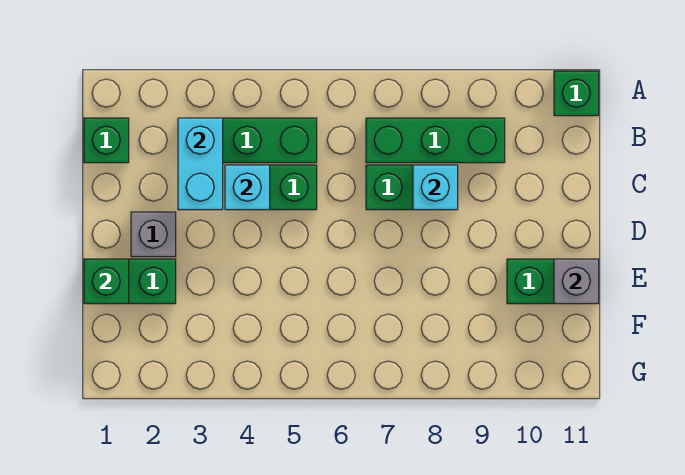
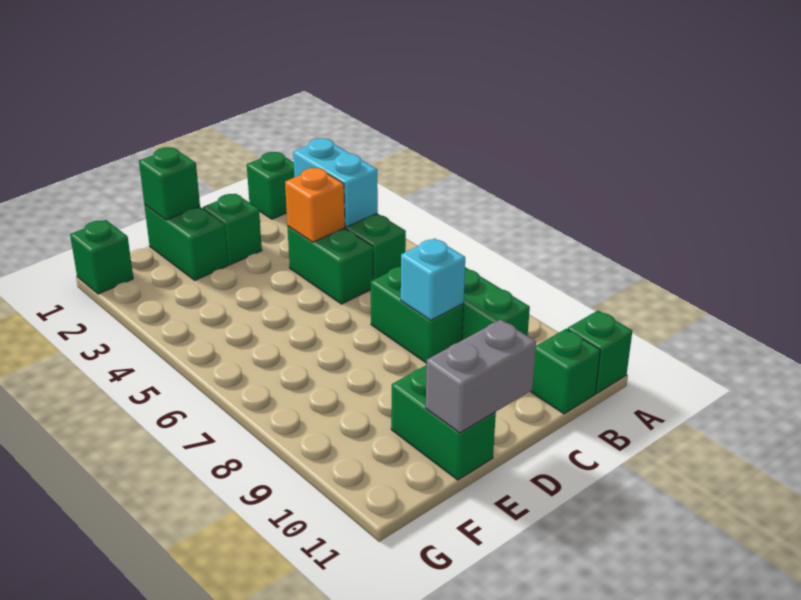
cyan brick B3:C3 level 2 -> cyan brick B3:B4 level 2
none -> green brick B11 level 1
cyan brick C4 level 2 -> orange brick C4 level 2
grey brick D2 level 1 -> green brick D2 level 1
grey brick E11 level 2 -> grey brick D11:E11 level 2
none -> green brick G1 level 1

